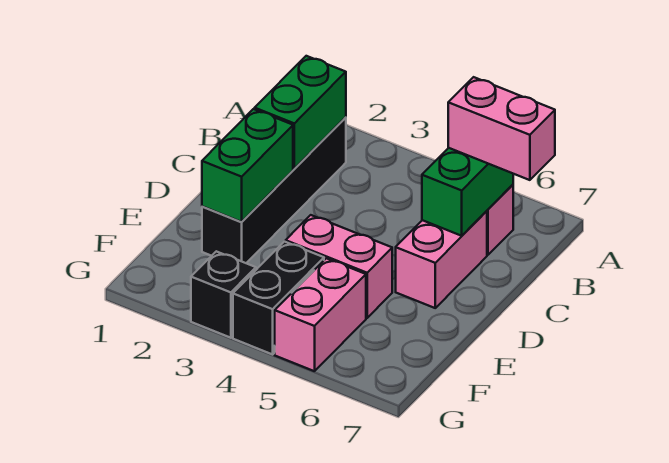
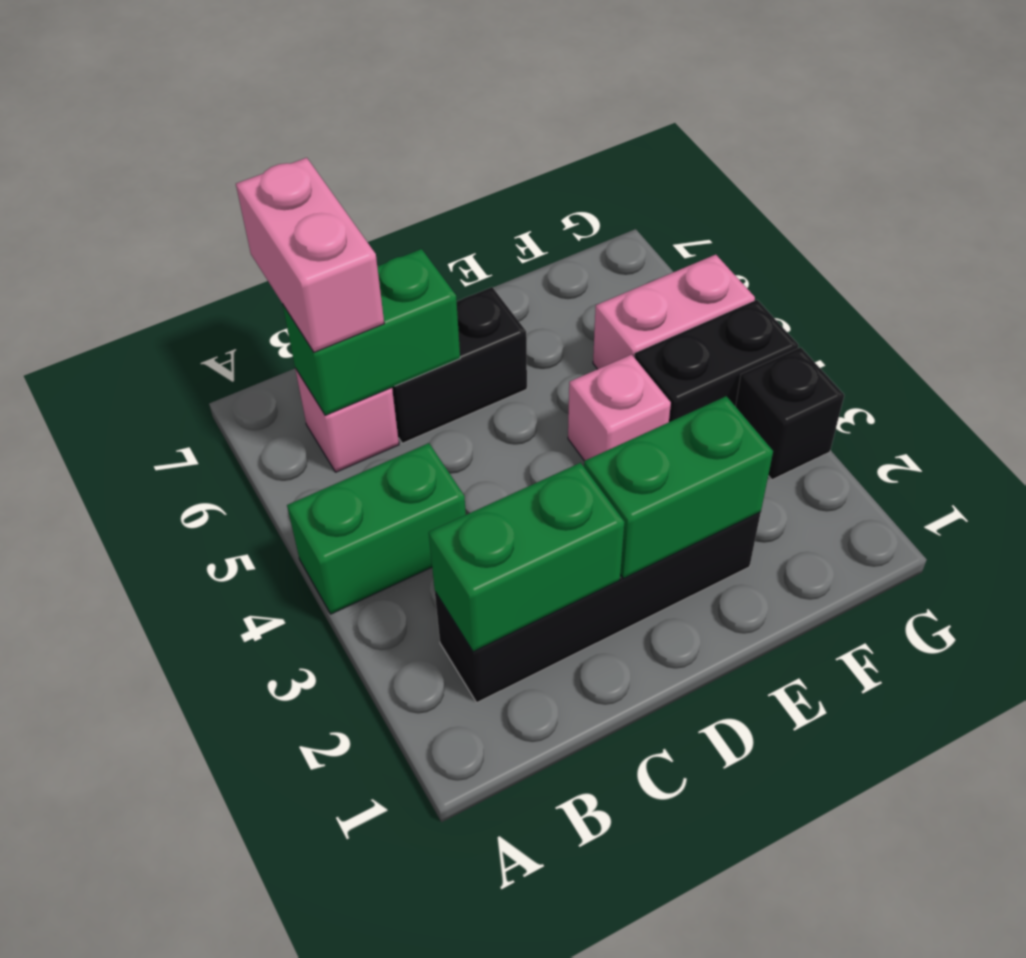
none -> green brick A4:B4 level 1
pink brick C6:D6 level 1 -> black brick C6:D6 level 1
pink brick E4:E5 level 1 -> pink brick E4 level 1

